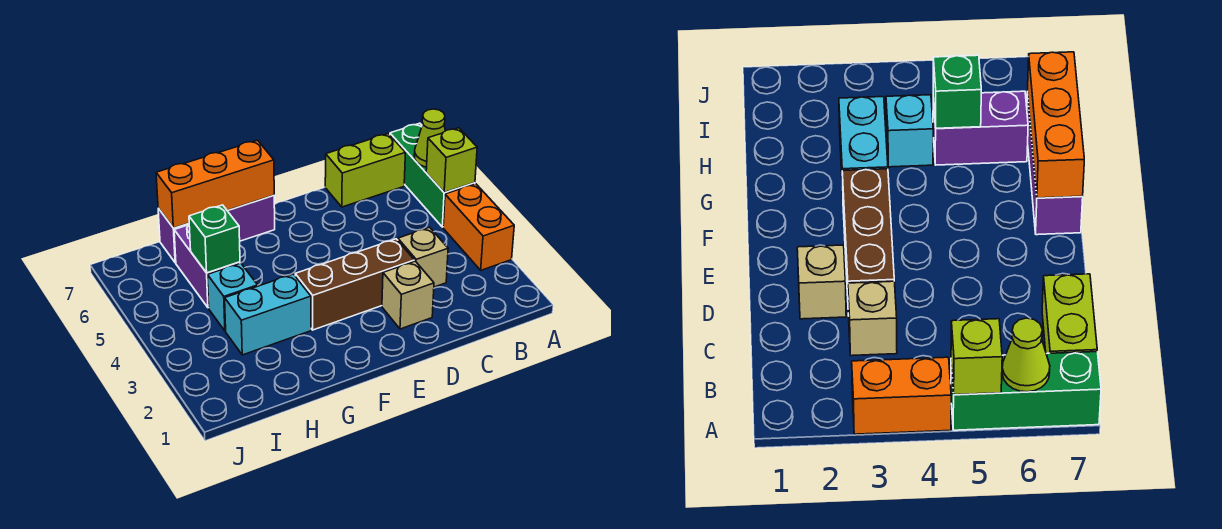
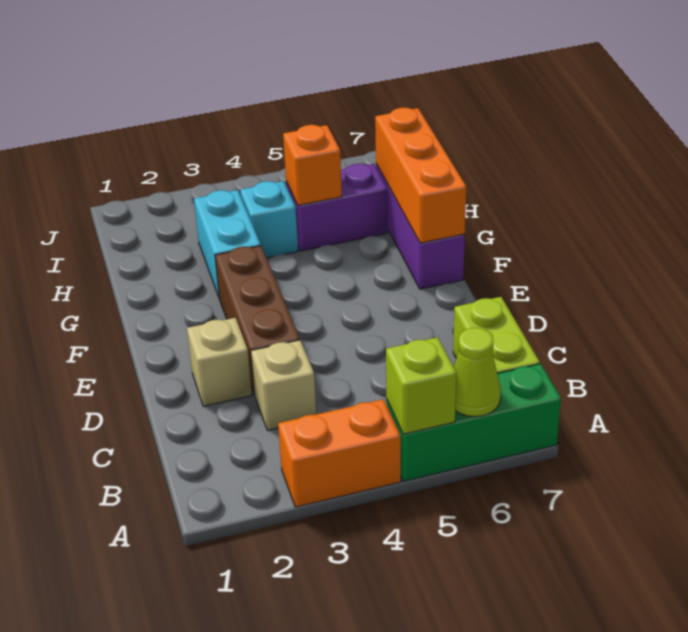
green brick H5 level 2 -> orange brick H5 level 2

